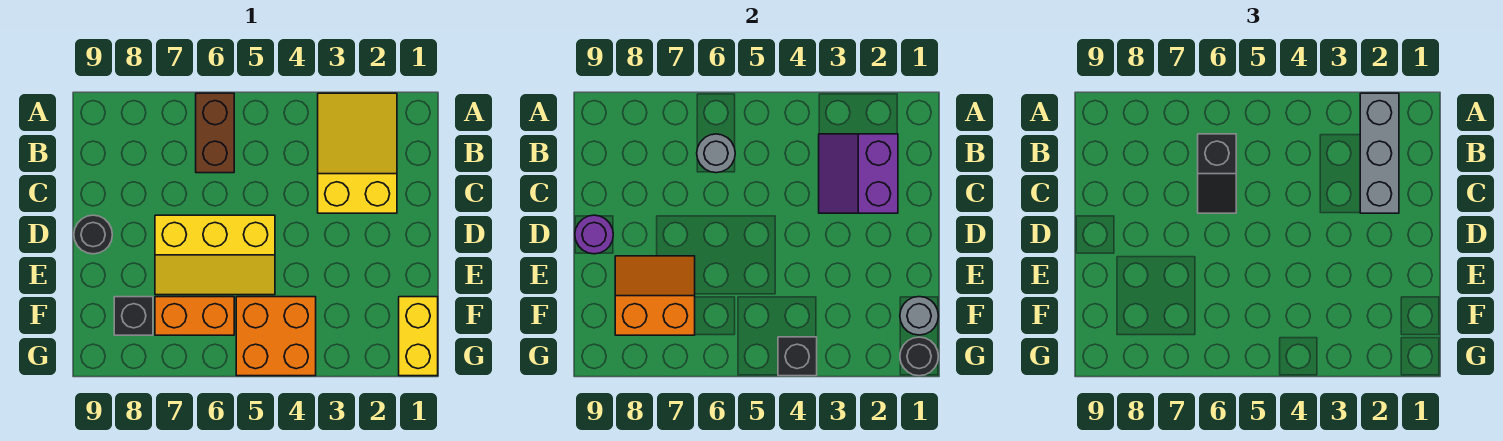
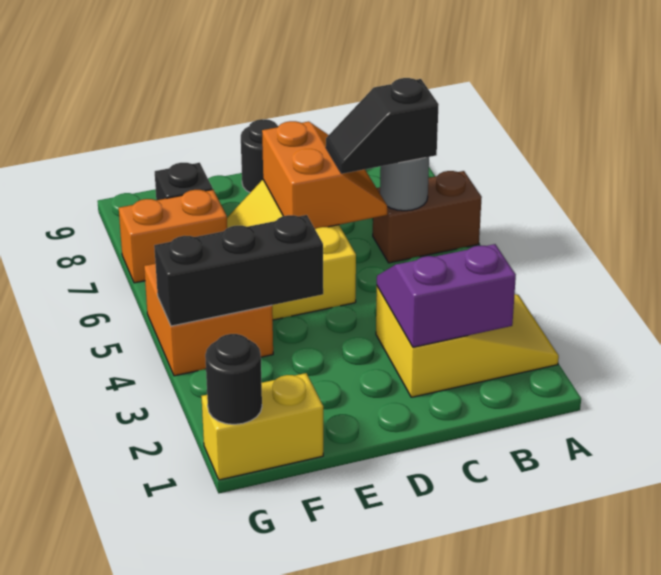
grey brick A2:C2 level 3 -> none
purple round brick D9 level 2 -> none
orange slope E7:F8 level 2 top F -> orange slope C6:D7 level 2 top D
grey round brick F1 level 2 -> none
orange brick F6:F7 level 1 -> orange brick F7:G7 level 1
black brick G4 level 2 -> black brick E4:G4 level 2

